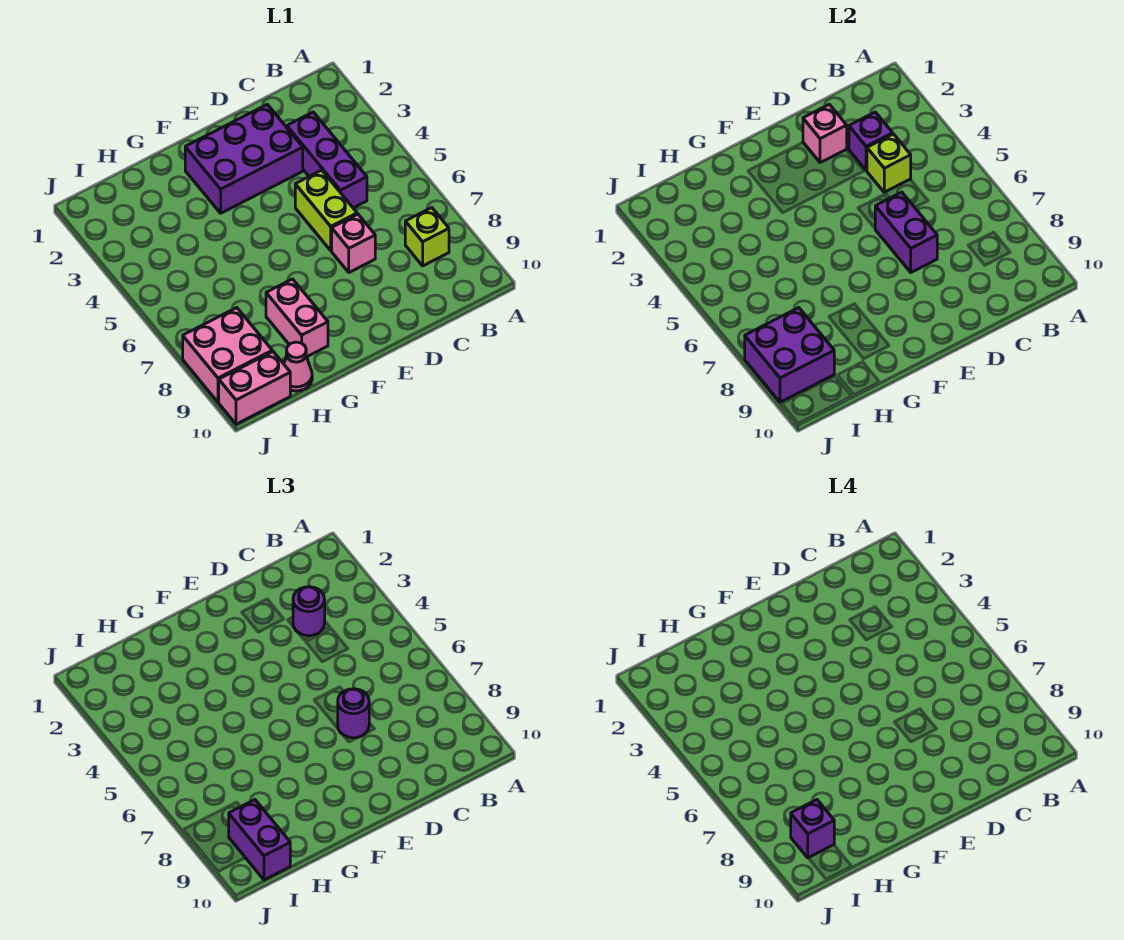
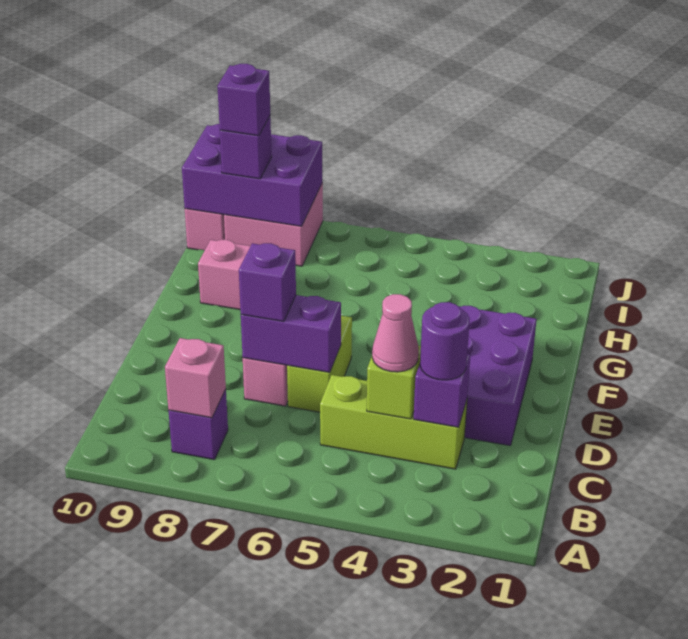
lime brick B8 level 1 -> purple brick B8 level 1
purple brick C3:C5 level 1 -> lime brick C3:C5 level 1
pink brick D2 level 2 -> pink brick B8 level 2
lime brick D5:D6 level 1 -> lime brick D6:E6 level 1
purple round brick D7 level 3 -> purple brick D7 level 3
pink cone H10 level 1 -> pink cone C4 level 3
purple brick I8:J9 level 2 -> purple brick I8:J10 level 2
purple brick I9:I10 level 3 -> purple brick I9 level 3

